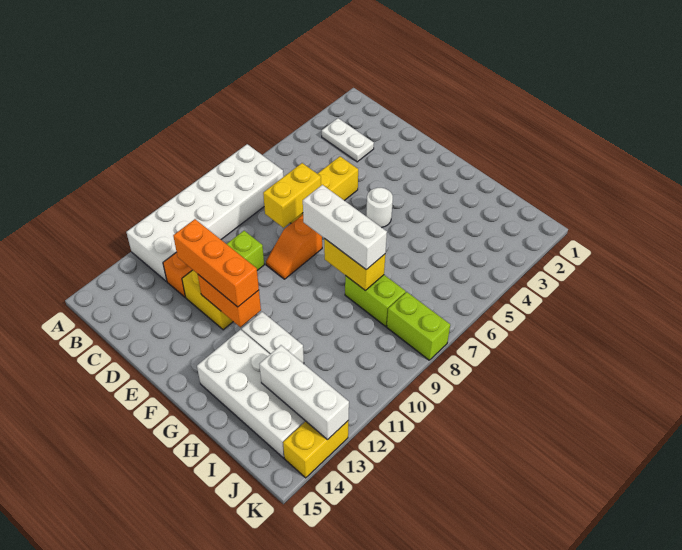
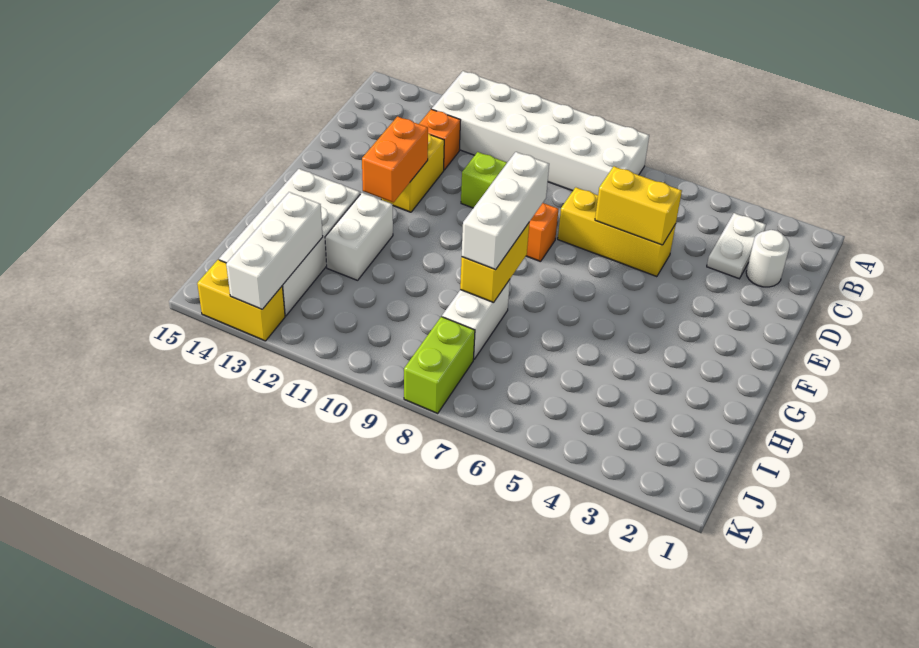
yellow brick D7:D8 level 2 -> yellow brick D5:D6 level 2
orange brick D12:F12 level 3 -> none
white round brick F5 level 1 -> white round brick C2 level 1
lime brick H8:I8 level 1 -> white brick H8:I8 level 1

